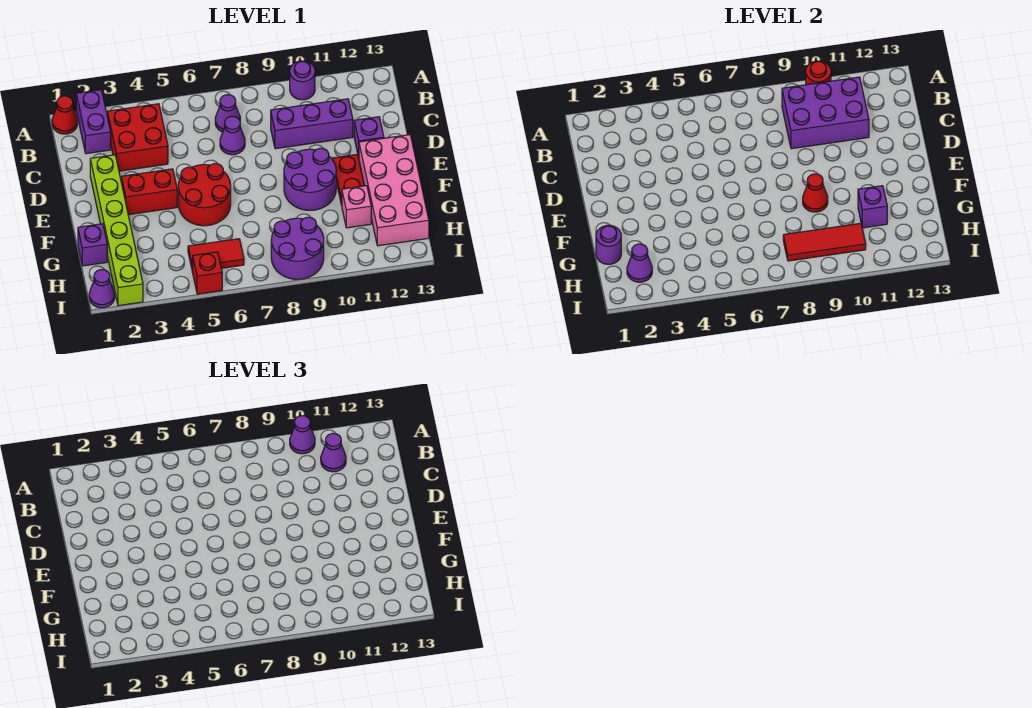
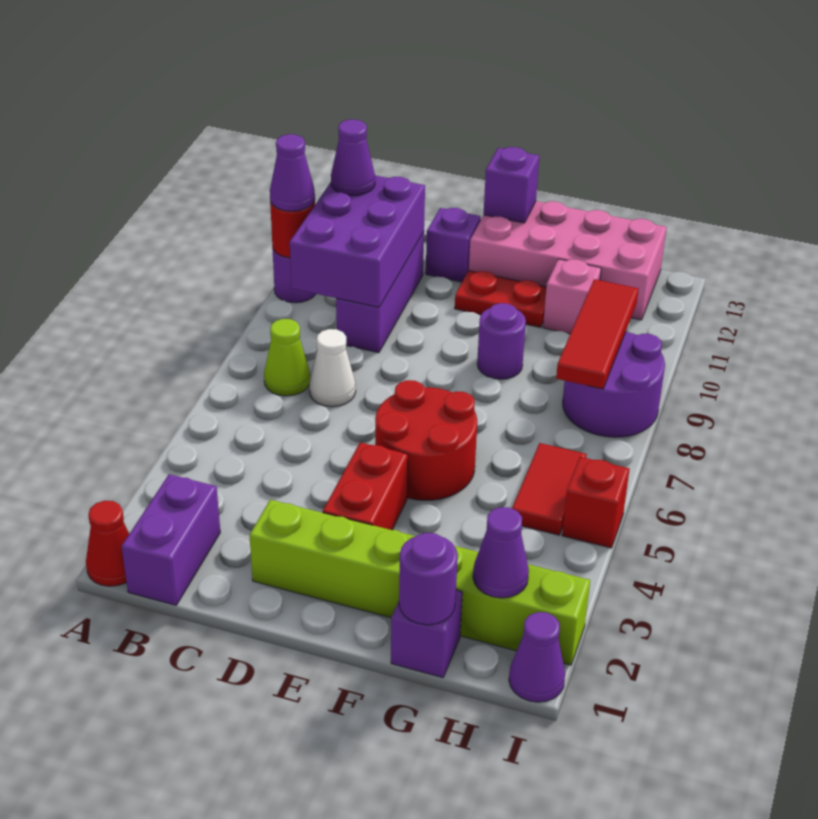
purple brick A2:B2 level 1 -> purple brick B1:B2 level 1
red brick B3:C4 level 1 -> none
purple cone B7 level 1 -> lime cone B7 level 1
purple cone C7 level 1 -> white cone C7 level 1
purple round brick E9:F10 level 1 -> purple round brick F9 level 1
red cone F9 level 2 -> none
purple brick G11 level 2 -> purple brick E13 level 2

